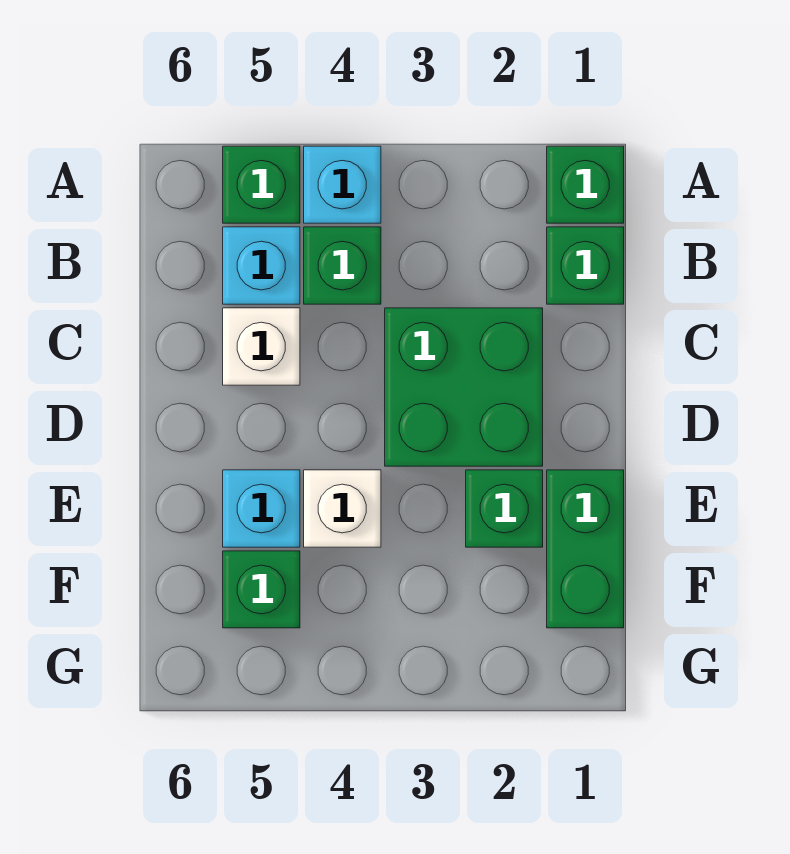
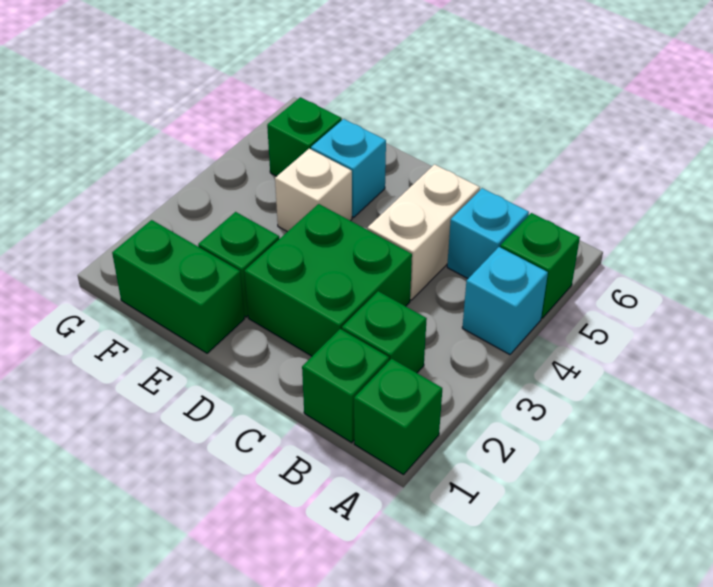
green brick B4 level 1 -> green brick B2 level 1
white brick C5 level 1 -> white brick C4:C5 level 1

